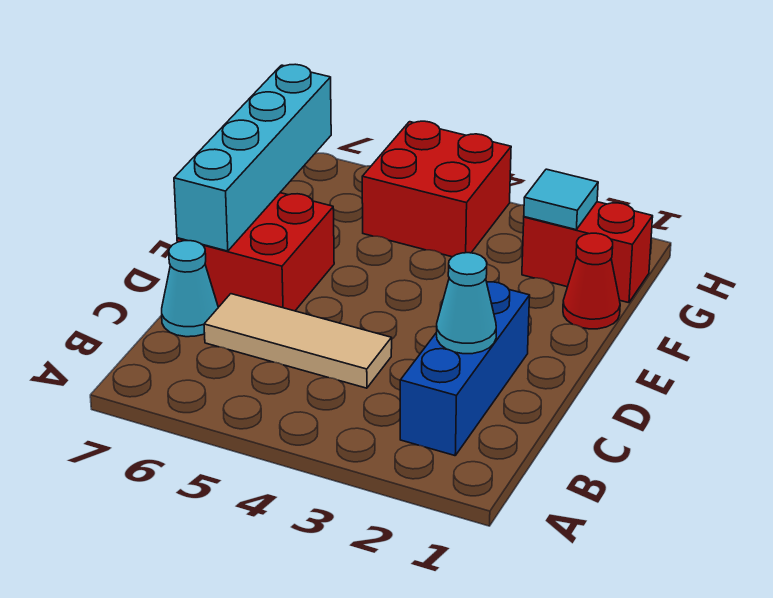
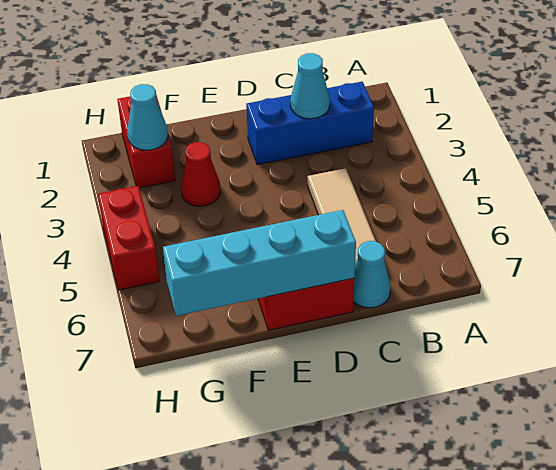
red cone F1 level 1 -> red cone F3 level 1
cyan tile G2 level 2 -> cyan cone G2 level 2
red brick G4:H5 level 1 -> red brick H4:H5 level 1

